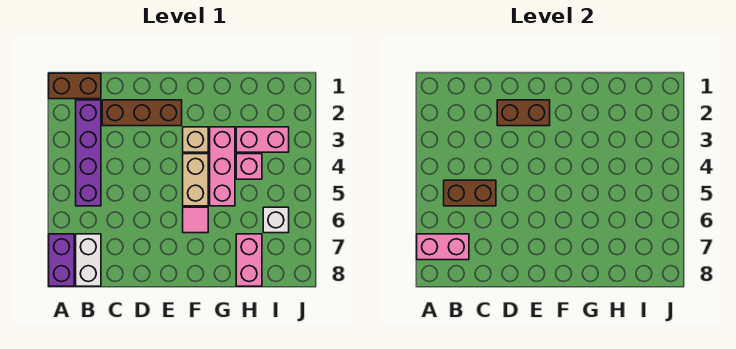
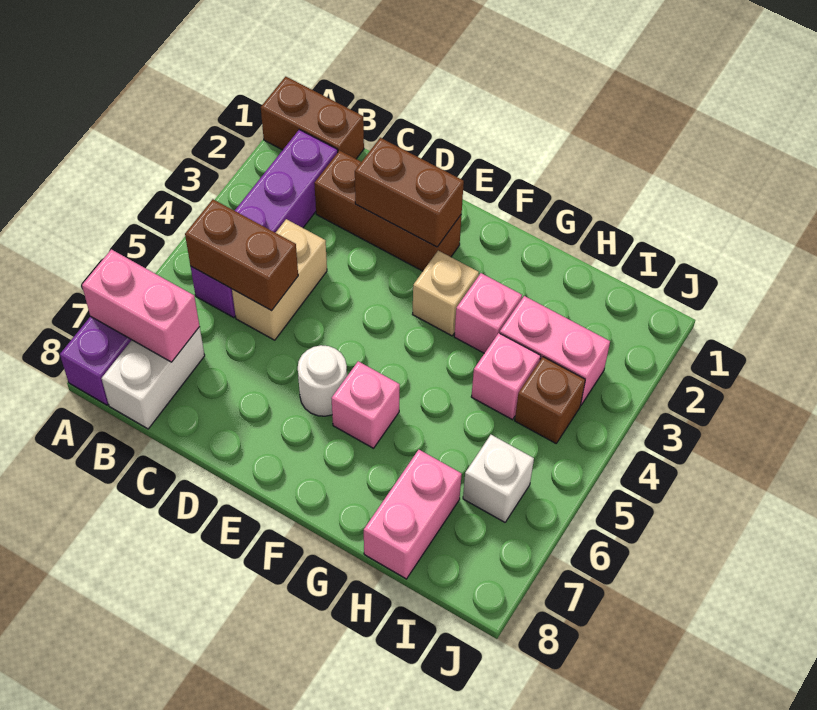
none -> white round brick E6 level 1
tan brick F4:F5 level 1 -> tan brick C4:C5 level 1
pink tile F6 level 1 -> pink brick F6 level 1
pink brick G3:G5 level 1 -> pink brick G3 level 1
none -> brown brick I4 level 1

